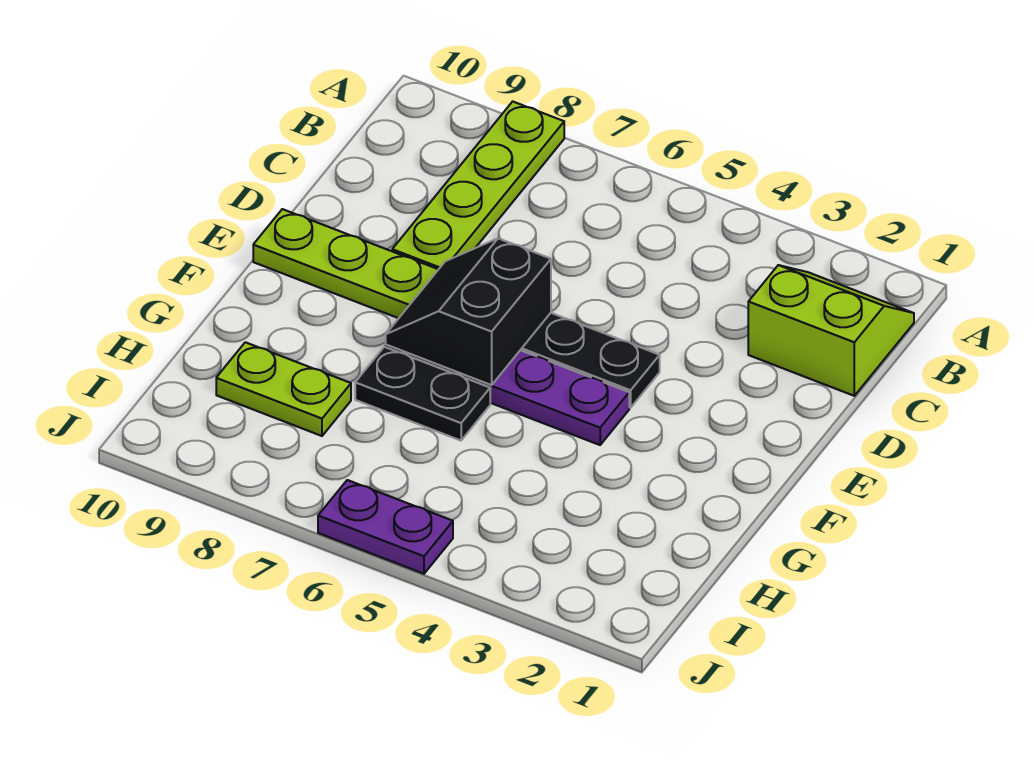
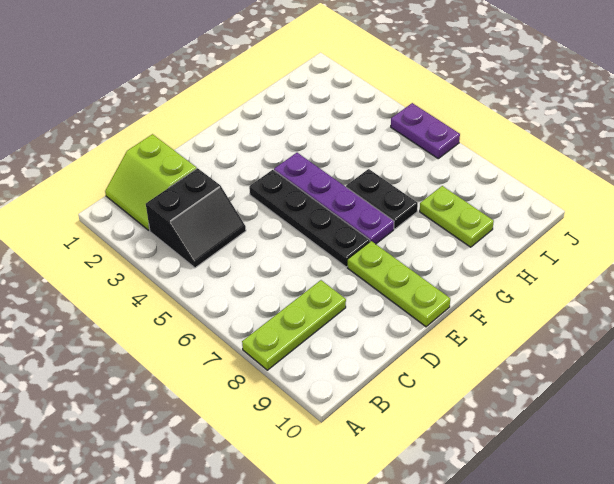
lime plate A8:D8 level 1 -> lime plate A8:C8 level 1
black slope E6:F7 level 2 top 6 -> black slope B3:C4 level 1 top 3

